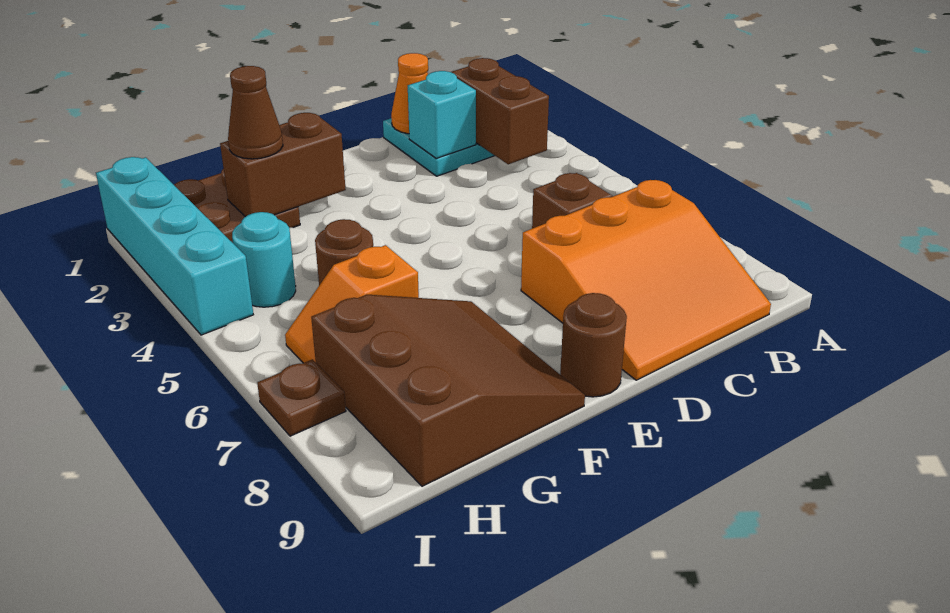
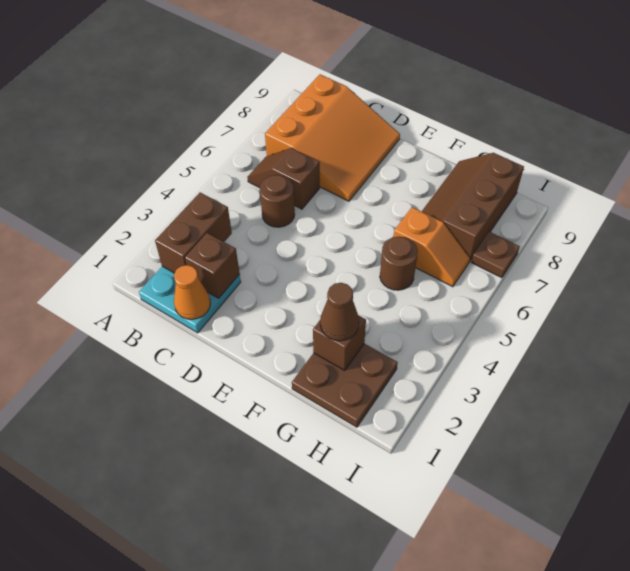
orange slope B7:D9 level 1 top 7 -> orange slope B7:D9 level 1 top B
cyan brick C2 level 2 -> brown brick C2 level 2
brown round brick E9 level 1 -> brown round brick C5 level 1
brown brick F2:G2 level 2 -> brown brick G2 level 2
brown slope F7:H9 level 1 top H -> brown slope G7:H9 level 1 top H
cyan round brick H4 level 1 -> none
cyan brick I1:I4 level 1 -> none

